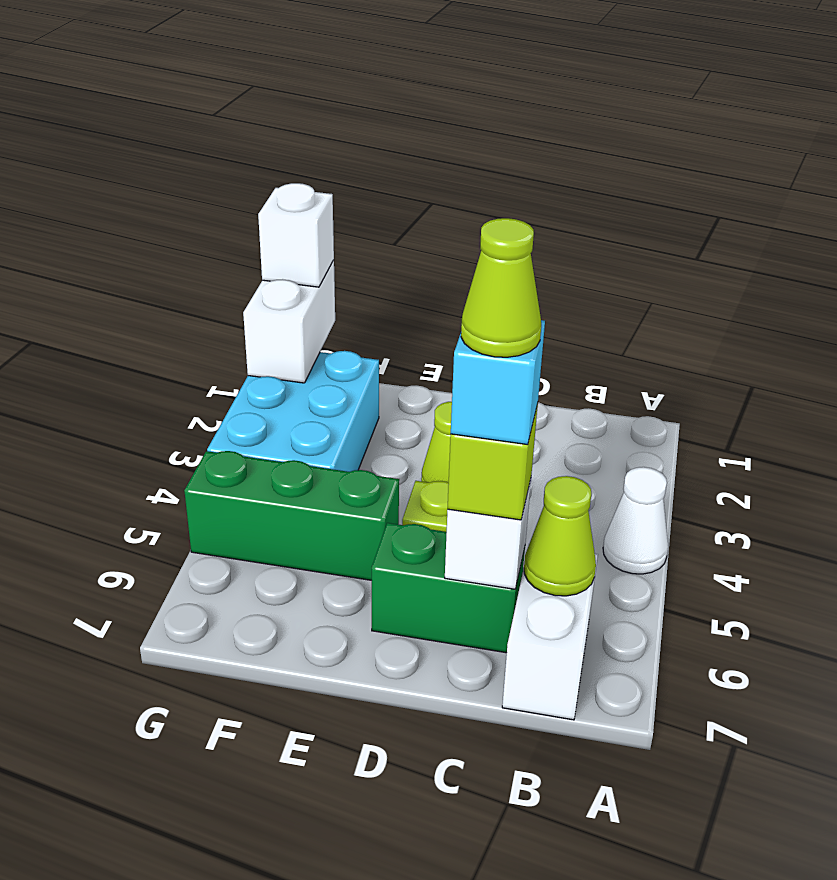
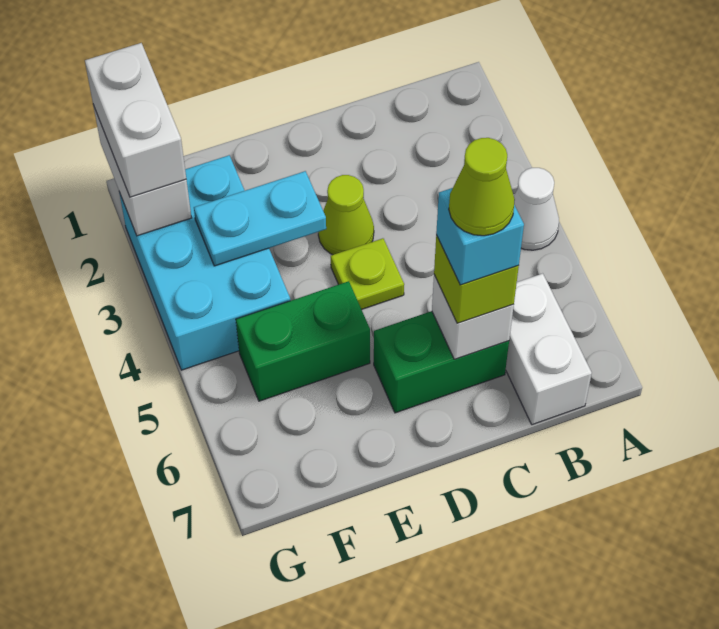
lime cone B6 level 2 -> none
none -> cyan plate E3:F3 level 2
green brick E5:G5 level 1 -> green brick E5:F5 level 1
white brick G1 level 3 -> white brick G1:G2 level 3

